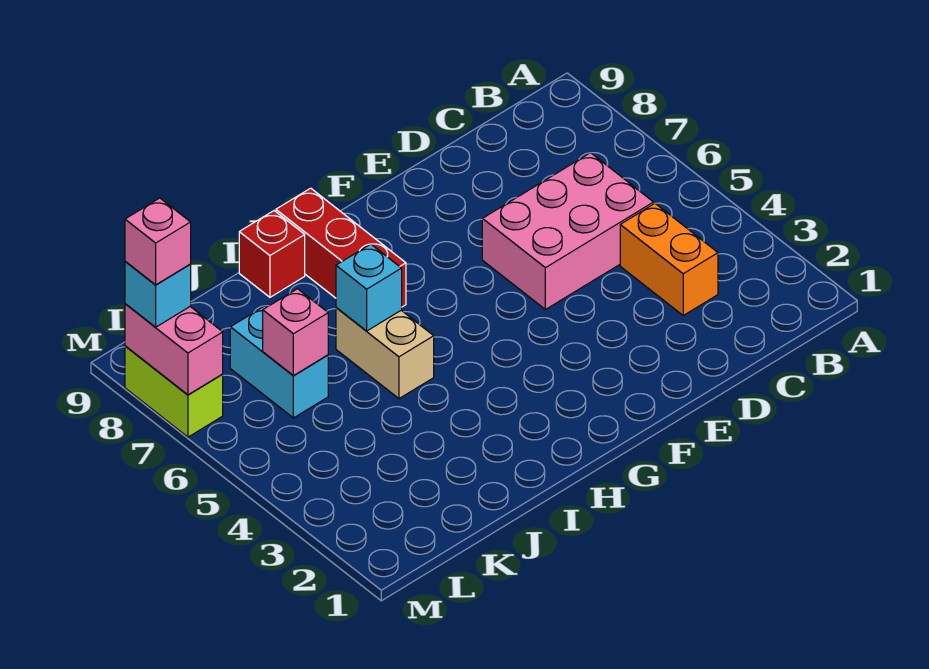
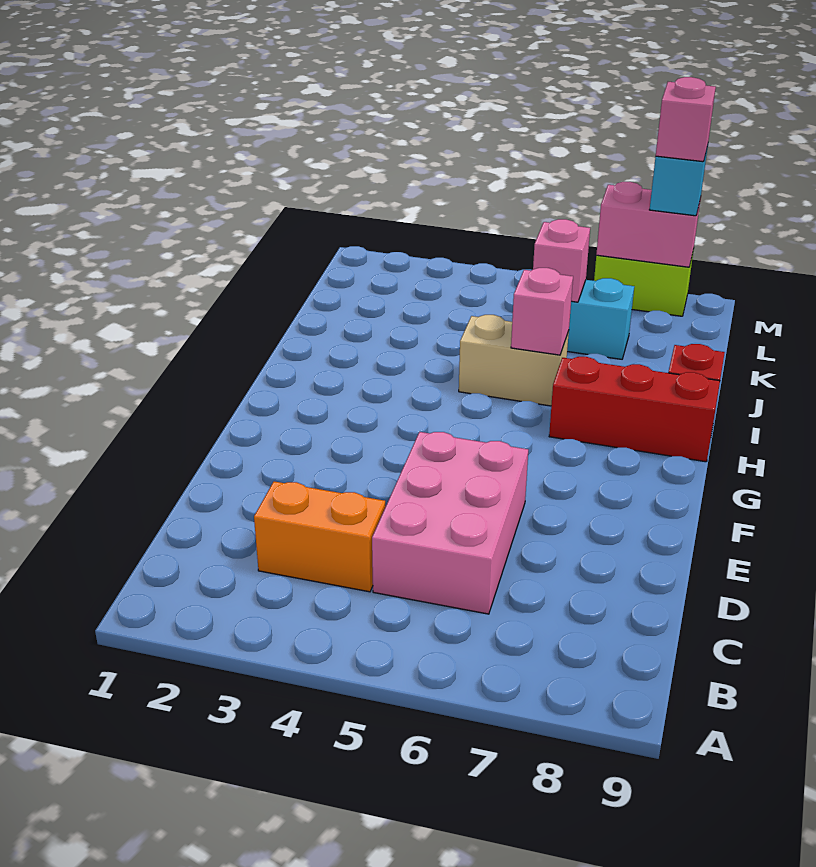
cyan brick I6 level 2 -> pink brick I6 level 2

